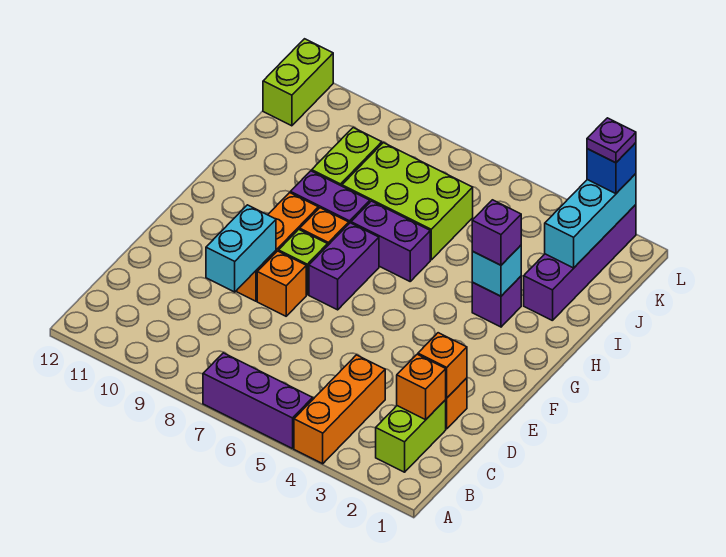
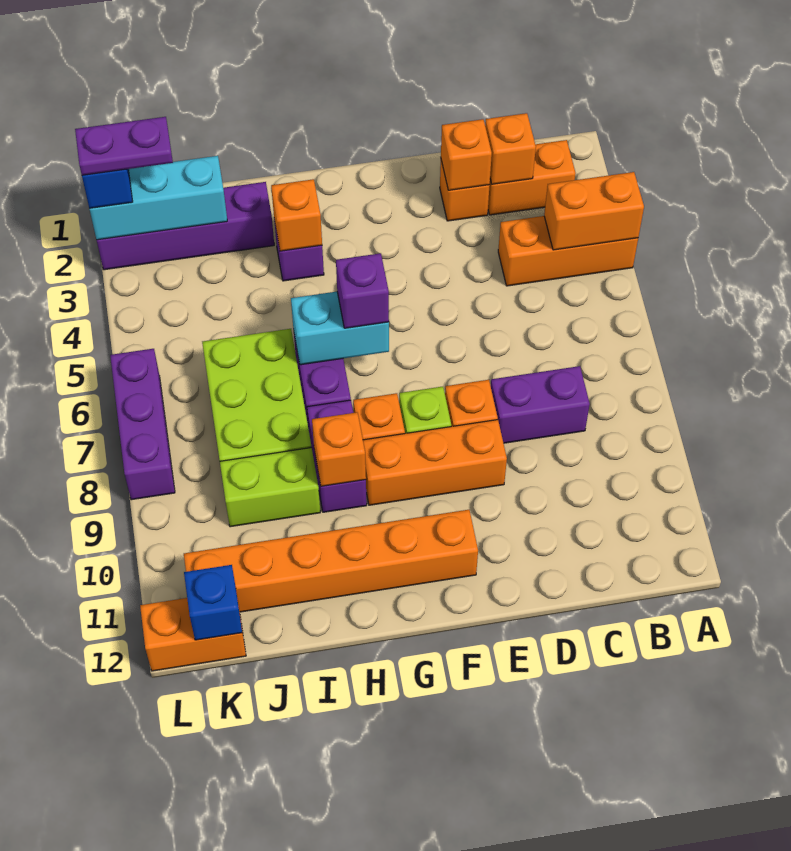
none -> orange brick A4:B4 level 2
purple brick A5:A7 level 1 -> purple brick L6:L8 level 1
lime brick B2:C2 level 1 -> orange brick B2:C2 level 1
cyan brick D9:E9 level 2 -> cyan brick G6:H6 level 2
purple brick F7:G7 level 1 -> purple brick C8:D8 level 1
none -> orange brick F11:K11 level 1
cyan brick H3 level 2 -> orange brick H3 level 2
purple brick H3 level 3 -> purple brick G6 level 3
none -> orange brick H9 level 2
lime brick K12:L12 level 1 -> orange brick K12:L12 level 1
none -> blue brick K12 level 2
purple plate L2 level 4 -> purple plate K2:L2 level 4

